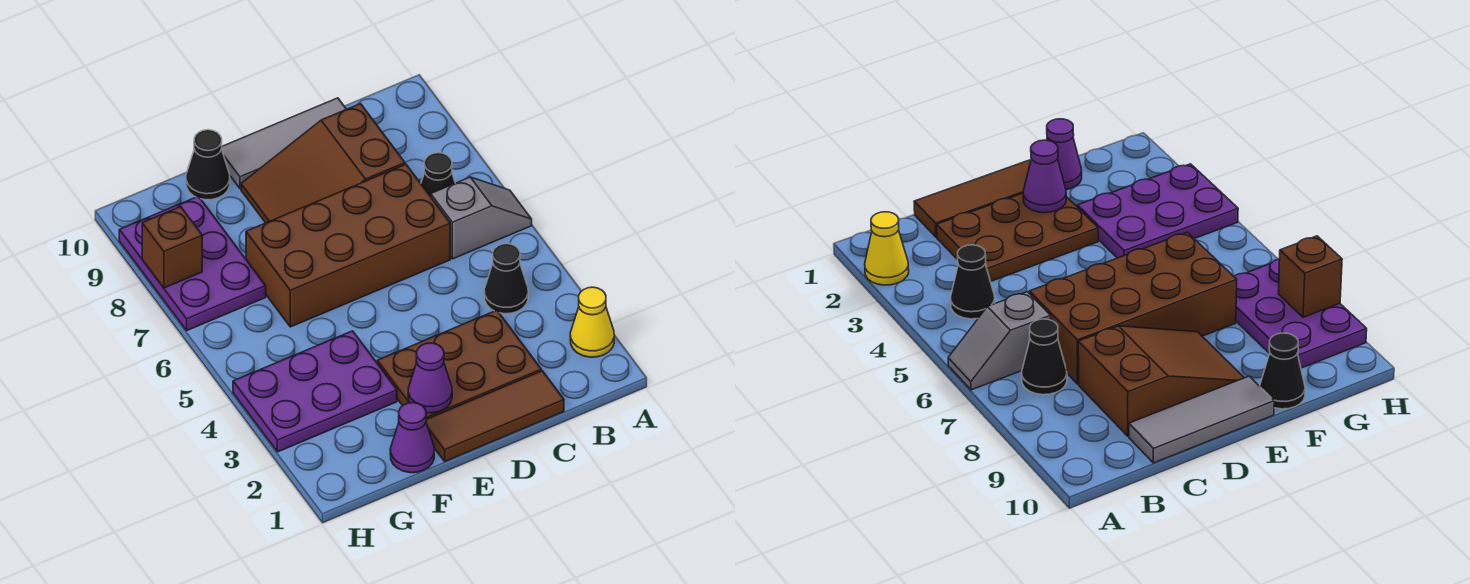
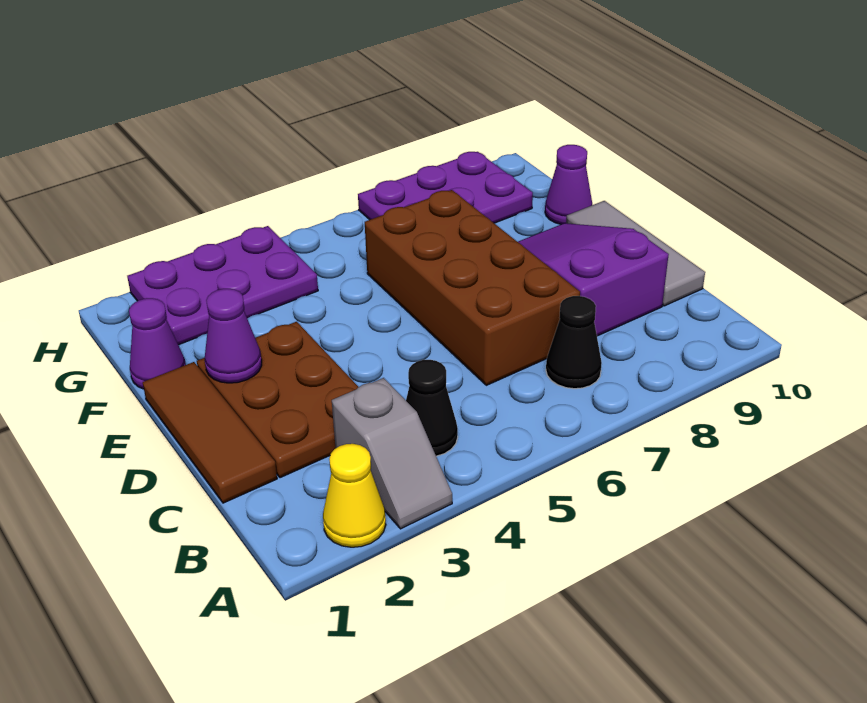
grey slope A6:B6 level 1 top B -> grey slope A3:B3 level 1 top B
brown slope C8:E9 level 1 top C -> purple slope C8:E9 level 1 top C
purple plate F3:H4 level 1 -> purple plate G2:H4 level 1
black cone F10 level 1 -> purple cone F10 level 1
brown brick H8 level 2 -> none

